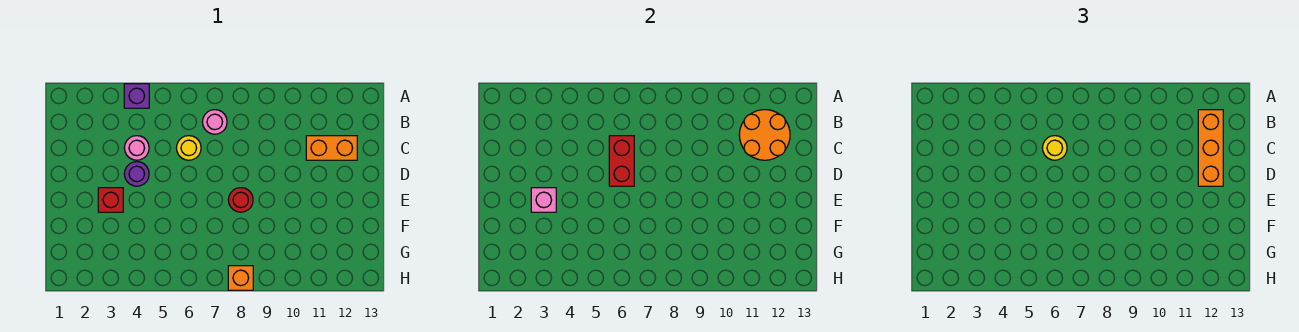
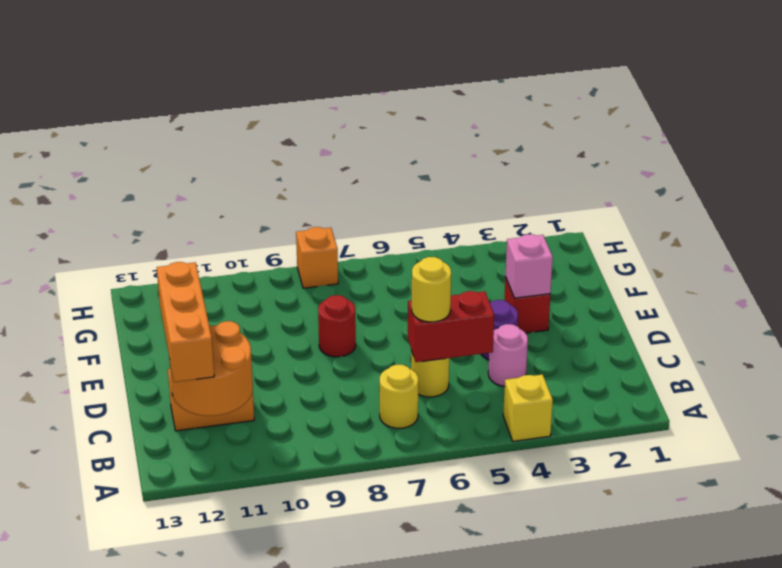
purple brick A4 level 1 -> yellow brick A4 level 1
pink round brick B7 level 1 -> yellow round brick B7 level 1
red brick C6:D6 level 2 -> red brick C5:C6 level 2

